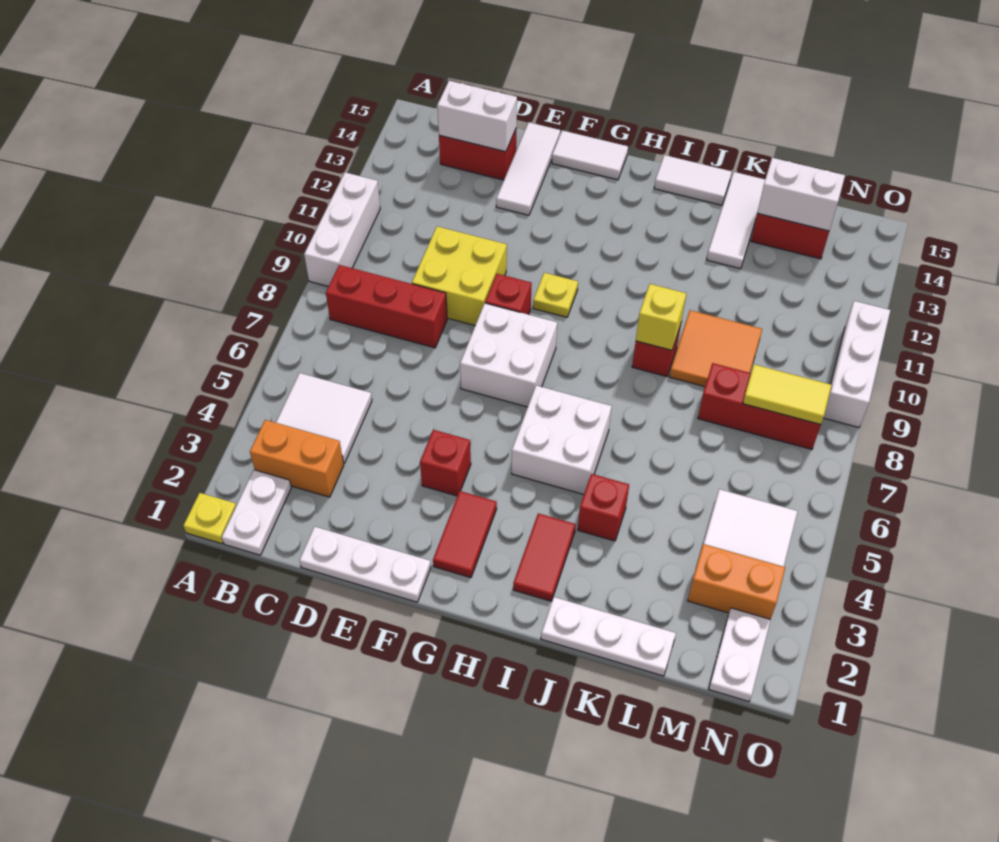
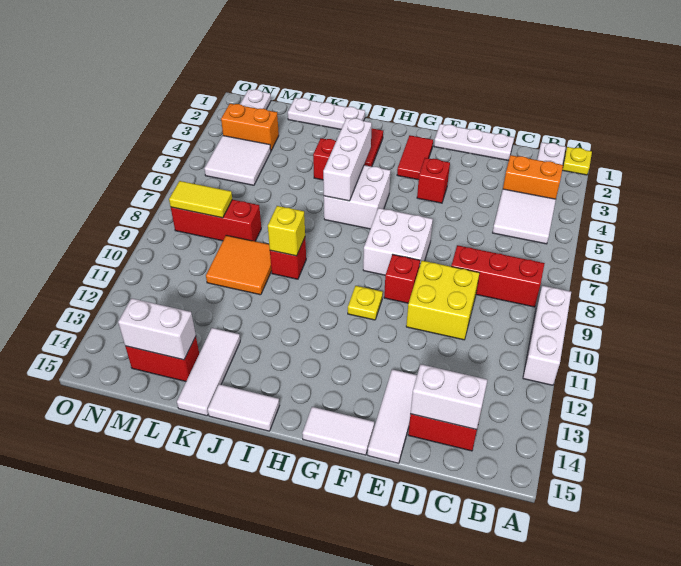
white brick O9:O11 level 1 -> white brick I4:I6 level 2

